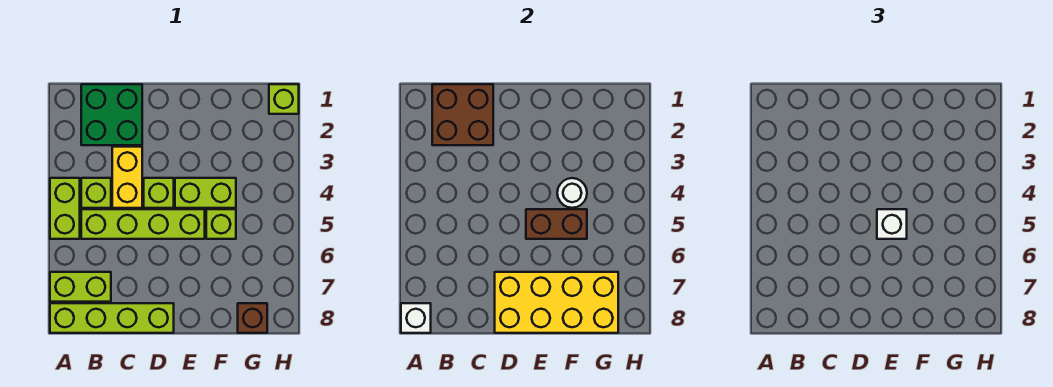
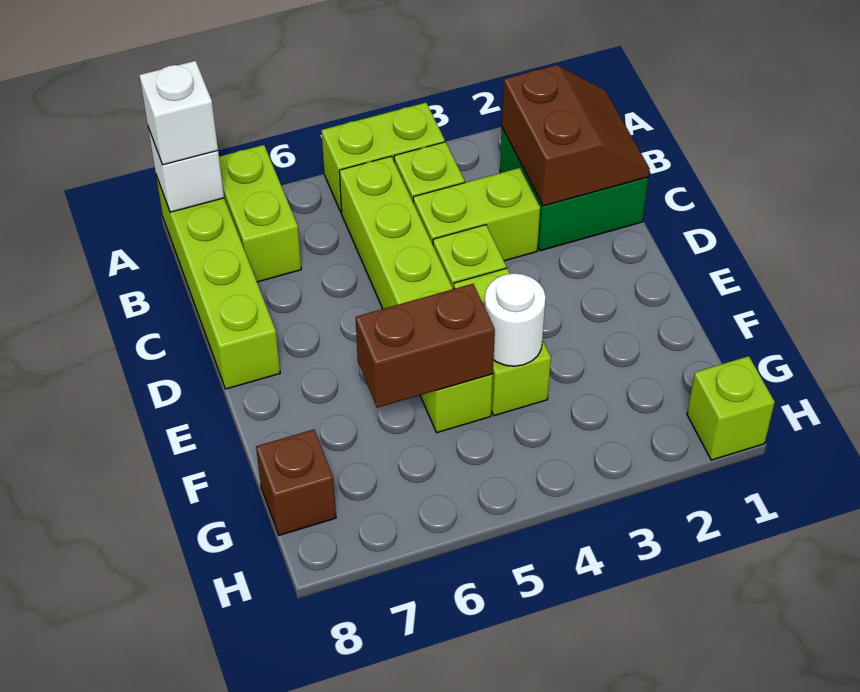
brown brick B1:C2 level 2 -> brown slope B1:C2 level 2 top 2
yellow brick C3:C4 level 1 -> lime brick C3:C4 level 1
yellow brick D7:G8 level 2 -> none
brown brick E5:F5 level 2 -> brown brick F5:F6 level 2
white brick E5 level 3 -> white brick A8 level 3

